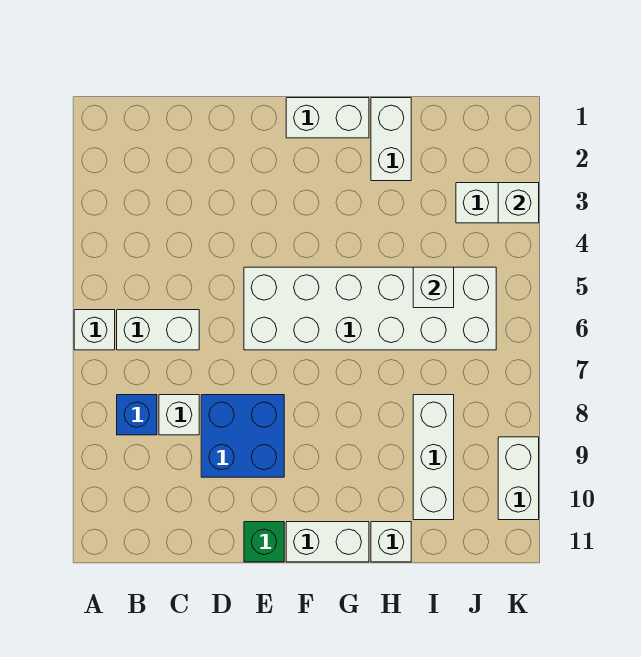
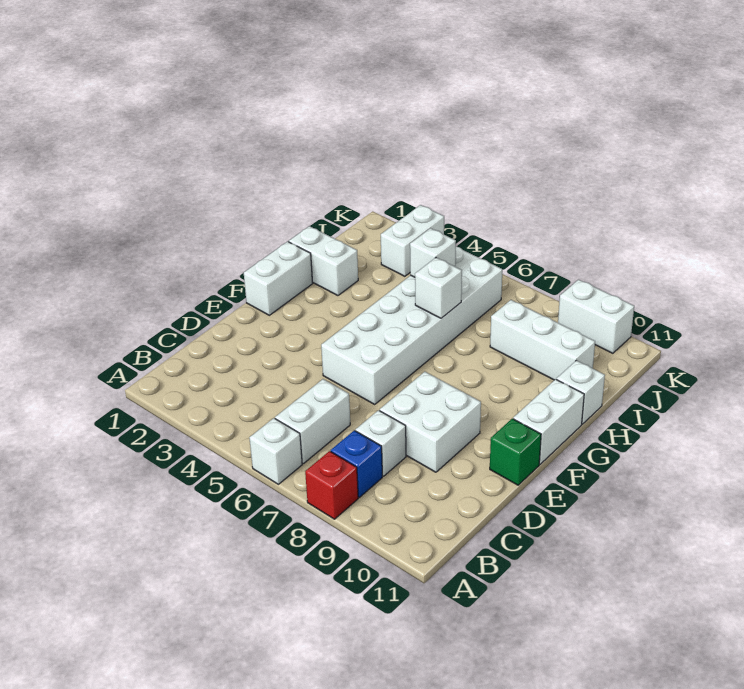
none -> red brick A8 level 1
blue brick D8:E9 level 1 -> white brick D8:E9 level 1
white brick K3 level 2 -> white brick H6 level 2

